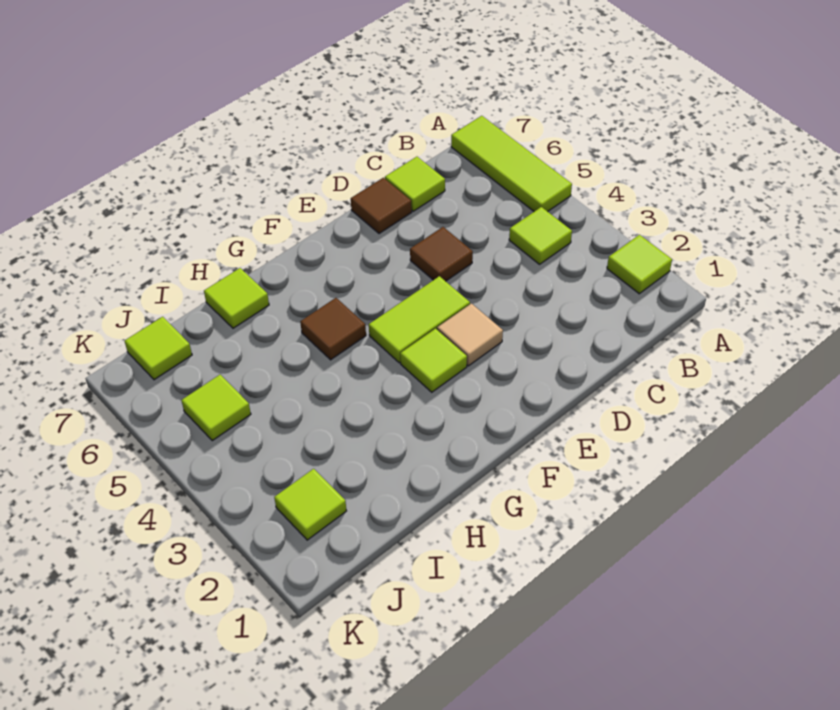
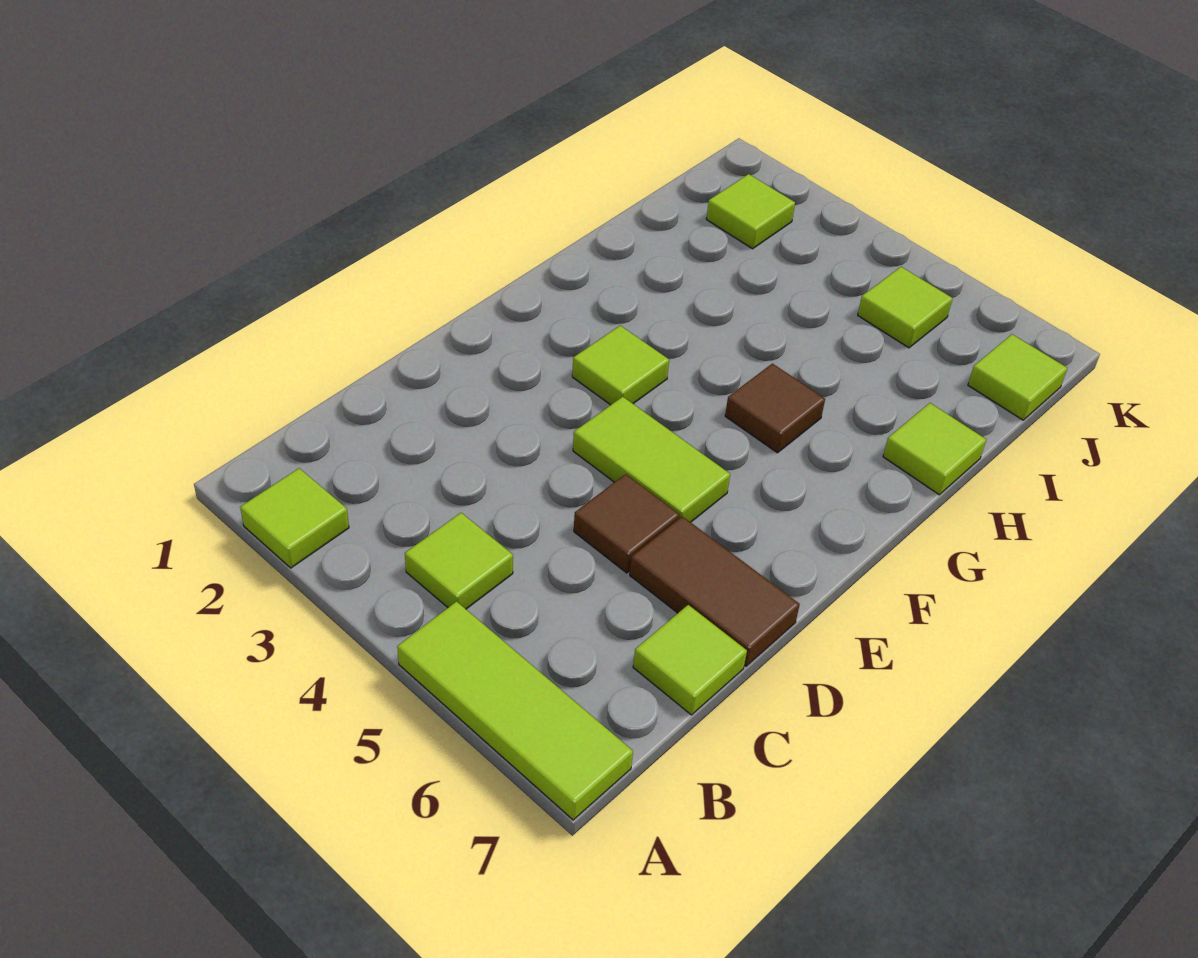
brown tile D7 level 1 -> brown tile D6:D7 level 1
tan tile E3 level 1 -> none
lime tile E4:F4 level 1 -> lime tile E4:E5 level 1

